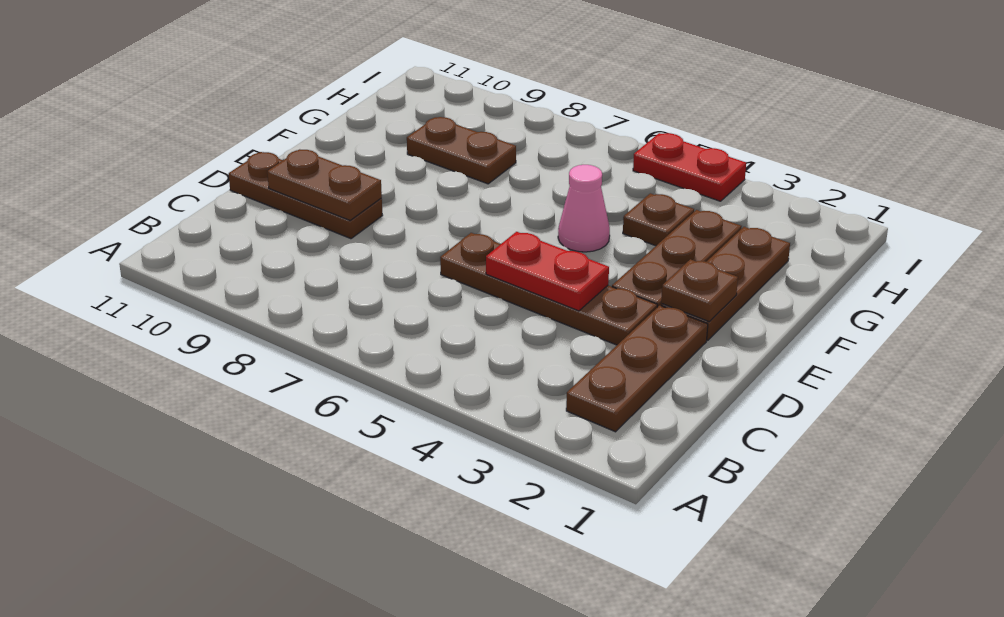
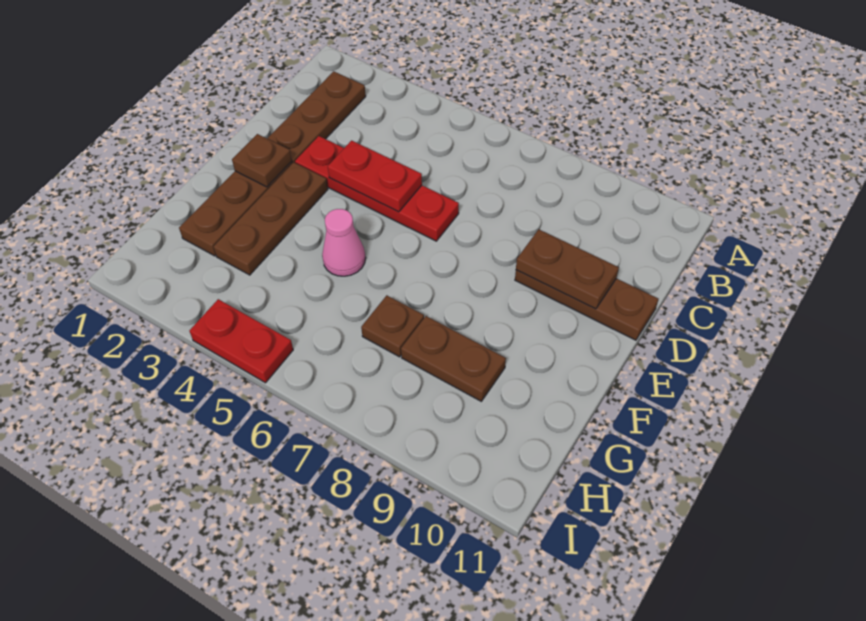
brown plate D3:D6 level 1 -> red plate D3:D6 level 1
brown plate G4 level 1 -> brown plate G7 level 1

